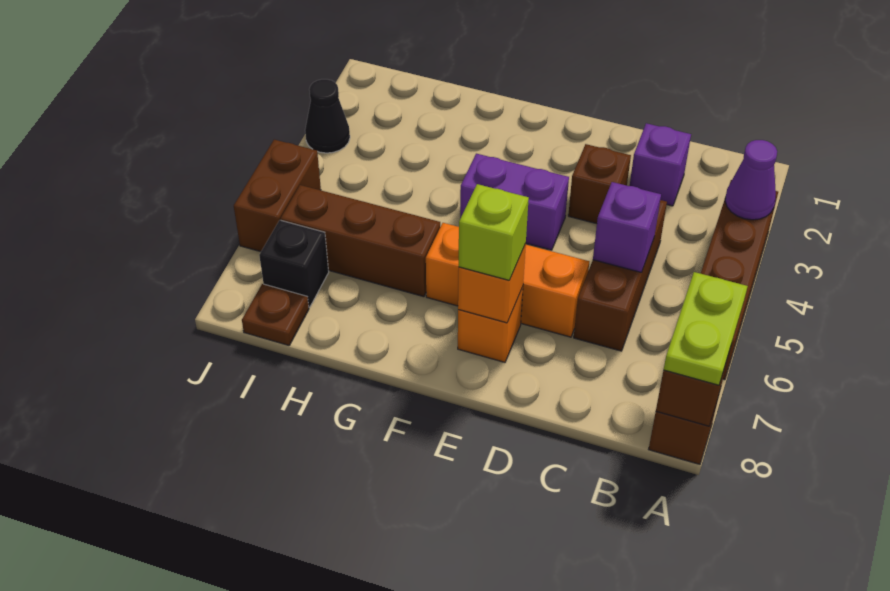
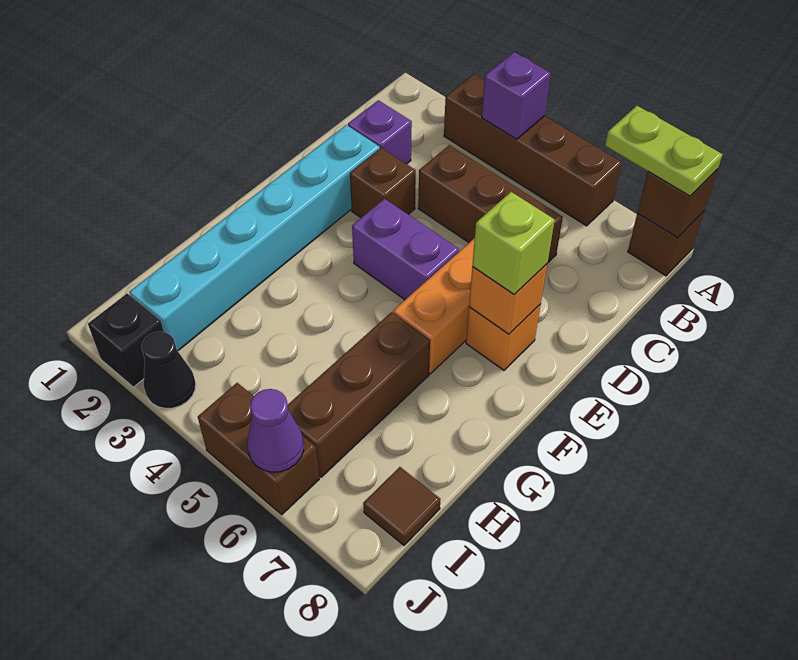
purple cone A3 level 2 -> purple cone J6 level 2
purple brick C5 level 2 -> purple brick A4 level 2
none -> cyan brick D2:I2 level 1
purple brick E4:F4 level 1 -> purple brick E4:E5 level 1
black brick I7 level 1 -> black brick J2 level 1
brown plate I8 level 1 -> brown tile I8 level 1

